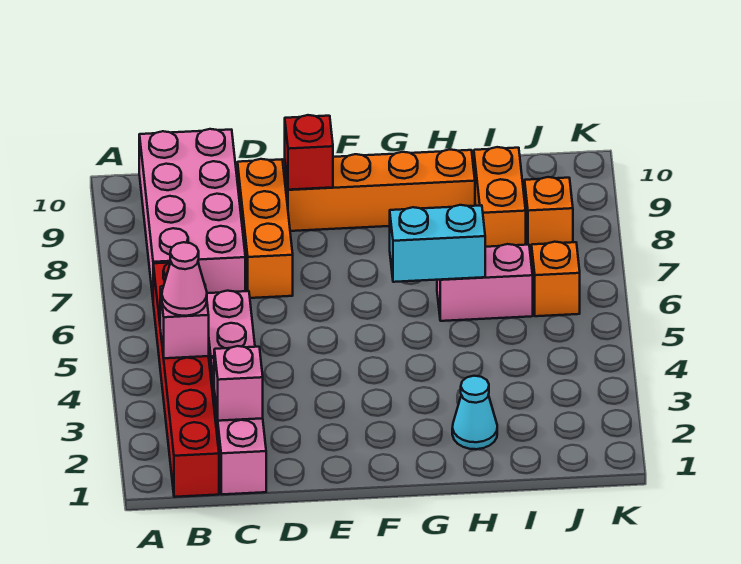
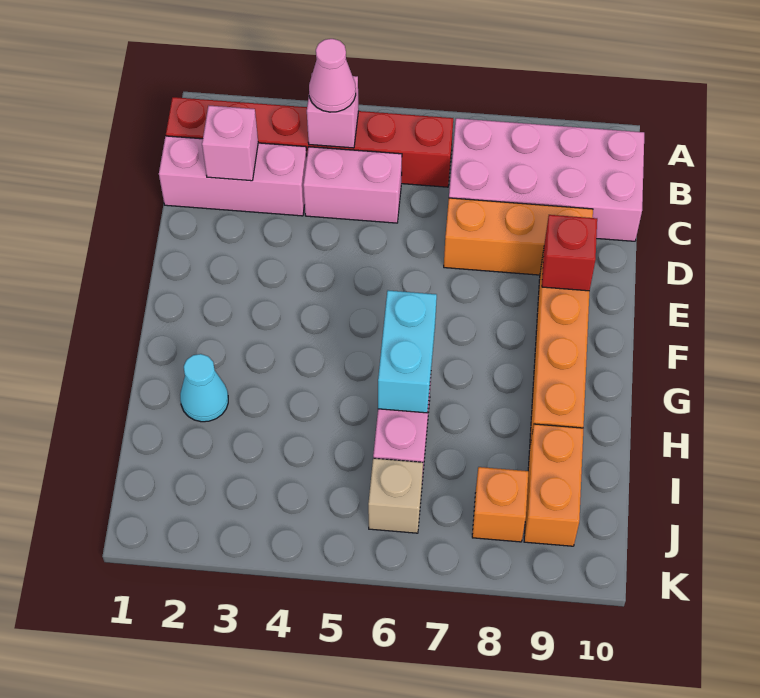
orange brick I8:I9 level 1 -> orange brick I9:J9 level 1
orange brick J6 level 1 -> tan brick J6 level 1

